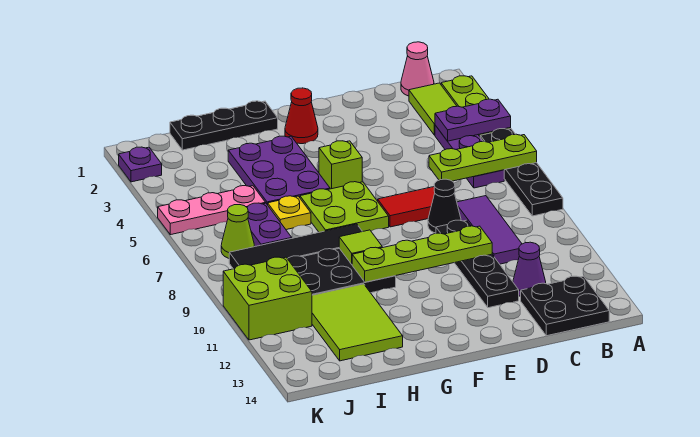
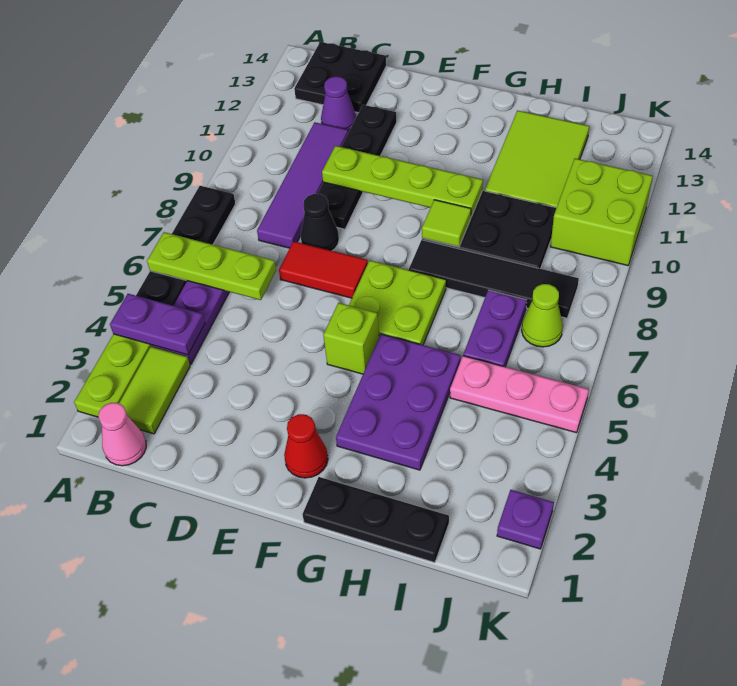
purple tile C8:C10 level 1 -> purple tile C8:C11 level 1
yellow plate H6 level 1 -> none

